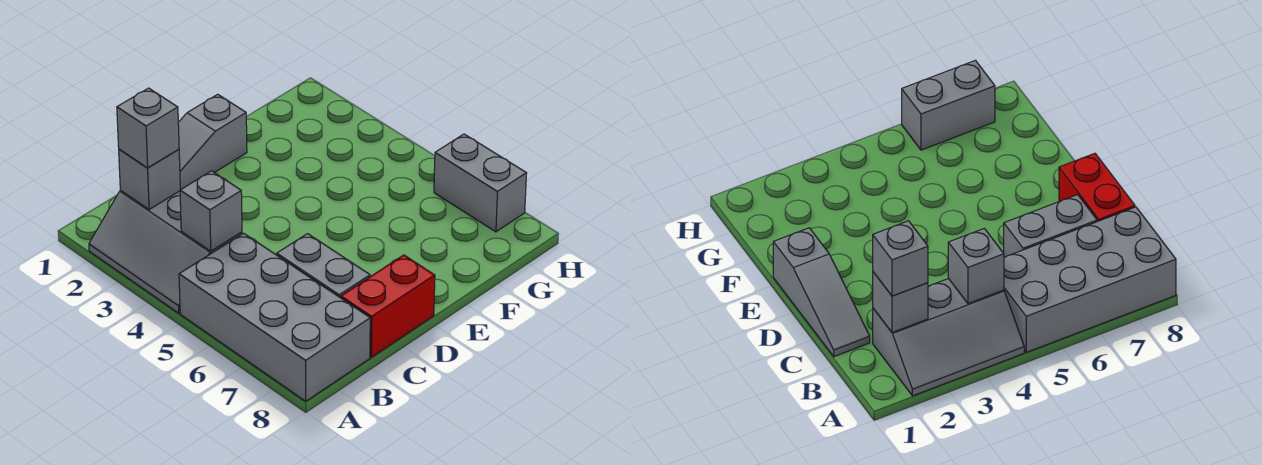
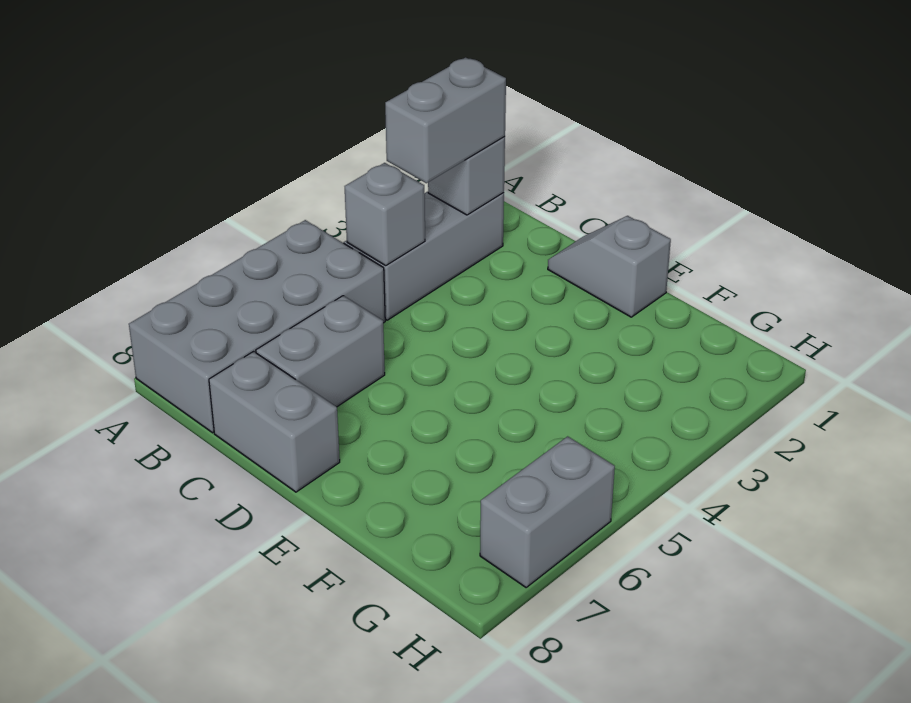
grey brick B2 level 3 -> grey brick B2:B3 level 3
grey slope C1:E1 level 1 top E -> grey slope D1:E1 level 1 top E
red brick C8:D8 level 1 -> grey brick C8:D8 level 1

